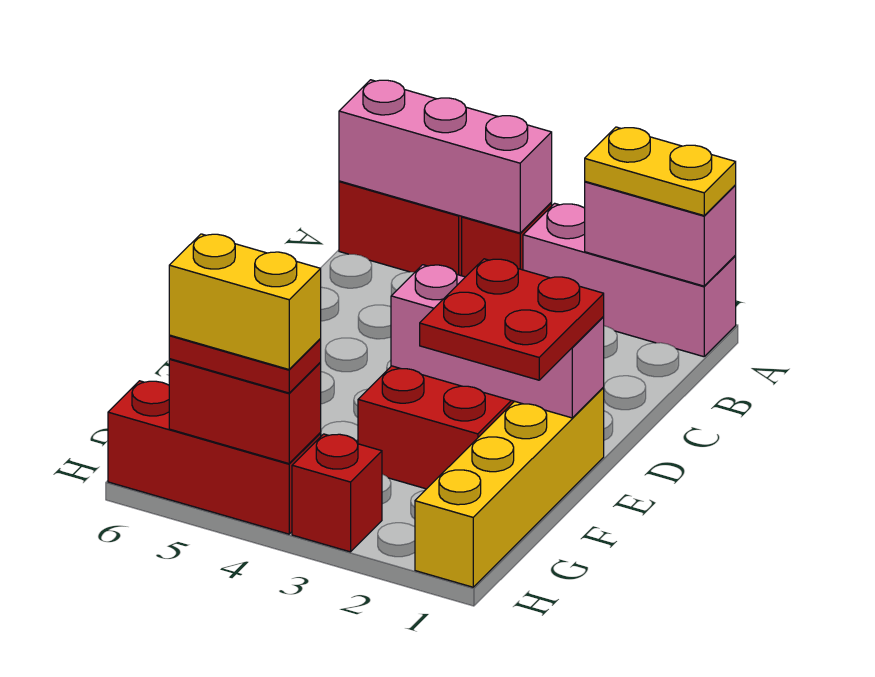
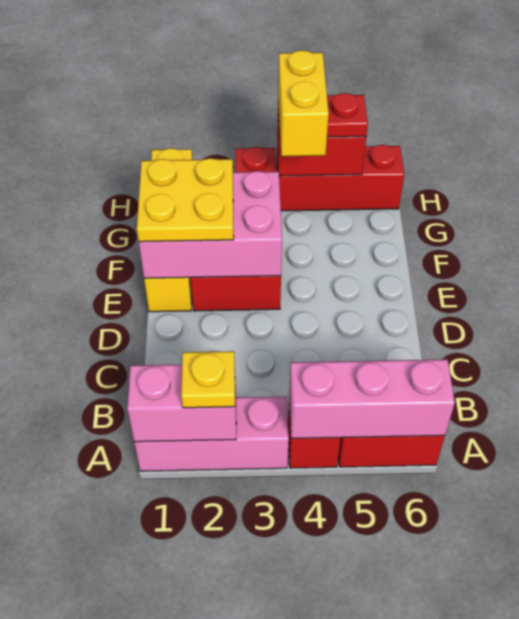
yellow plate A1:A2 level 3 -> yellow plate A2 level 3
pink brick E1:E3 level 2 -> pink brick E1:F3 level 2
red plate E1:F2 level 3 -> yellow plate E1:F2 level 3
yellow brick H4:H5 level 4 -> yellow brick G4:H4 level 4

